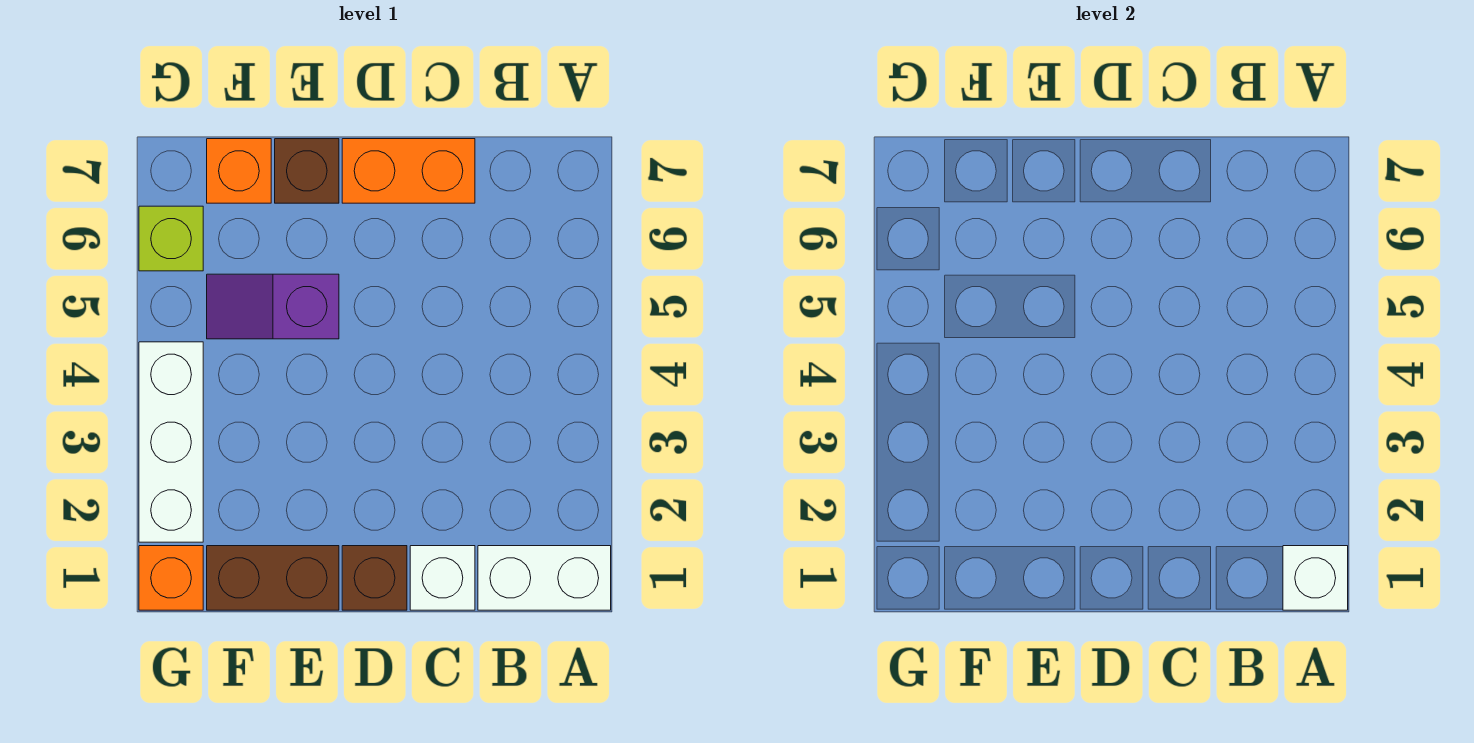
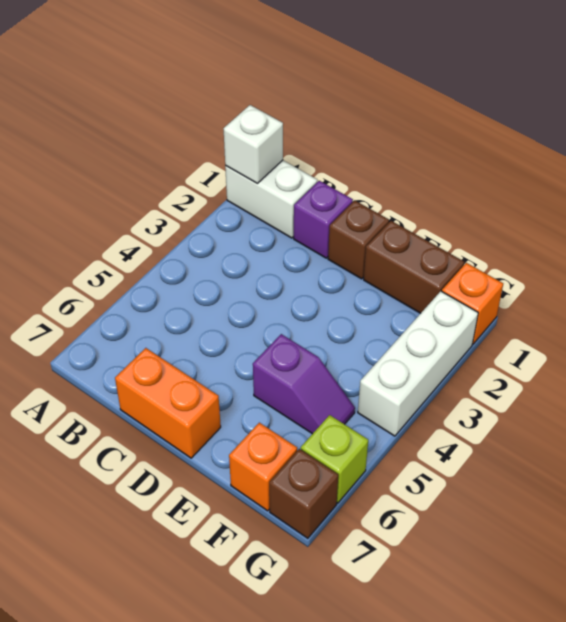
white brick C1 level 1 -> purple brick C1 level 1
brown brick E7 level 1 -> brown brick G7 level 1

